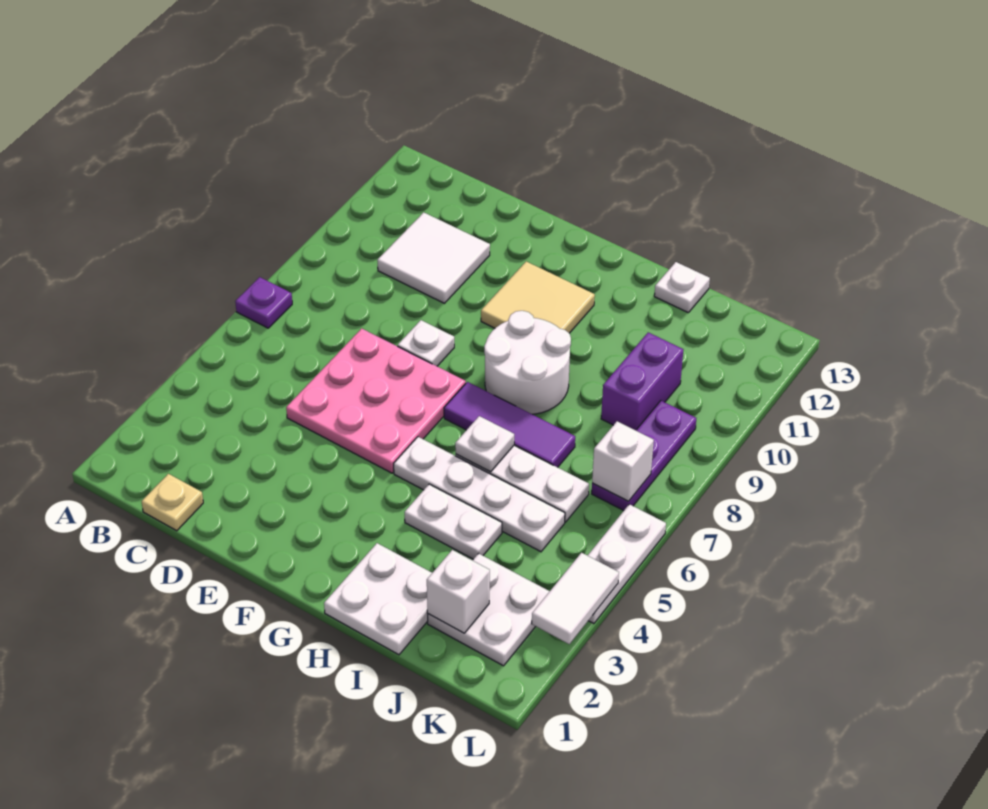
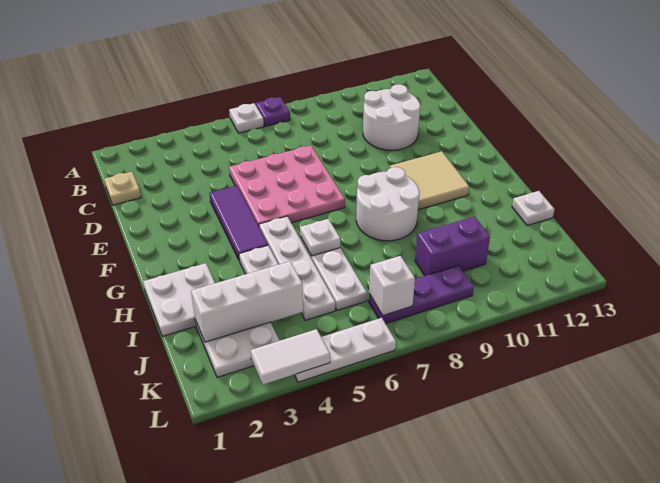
white tile C10:D11 level 1 -> white round brick C10:D11 level 1
white plate E8 level 1 -> white plate A6 level 1
purple tile G7:I7 level 1 -> purple tile E4:G4 level 1
white brick J2 level 2 -> white brick J2:J4 level 2

